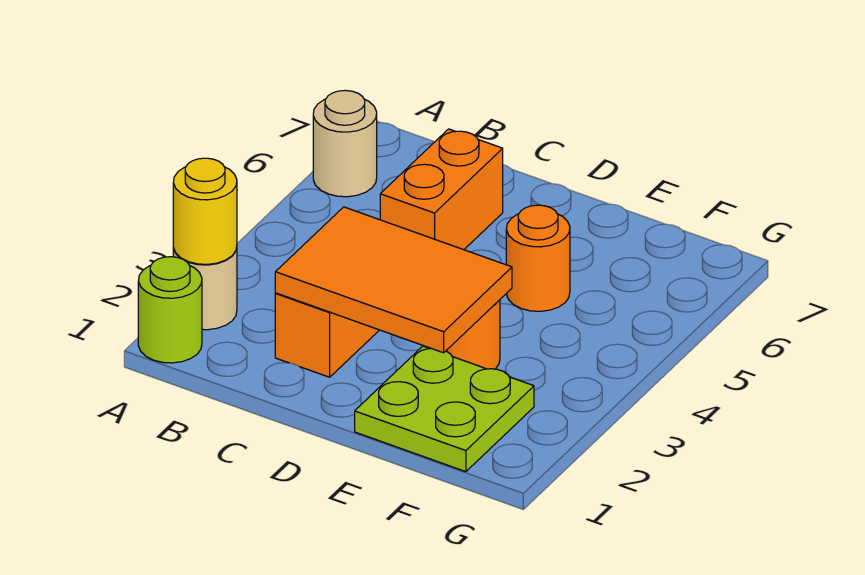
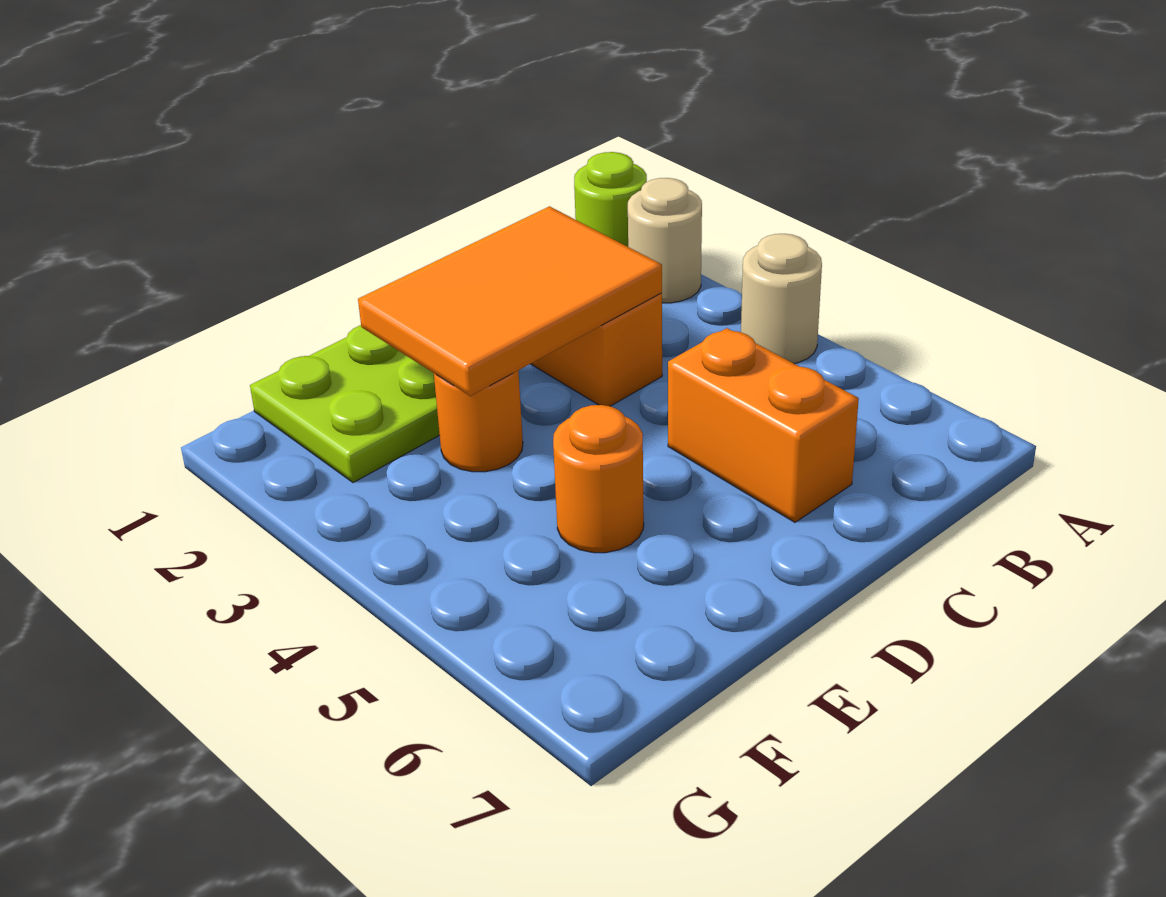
yellow round brick A2 level 2 -> none
tan round brick A6 level 1 -> tan round brick A4 level 1

